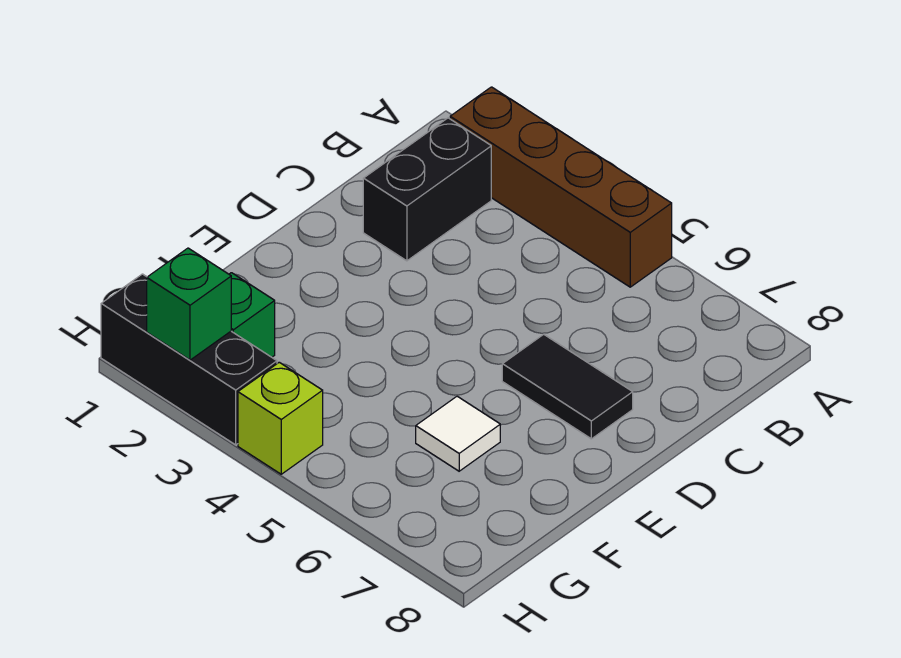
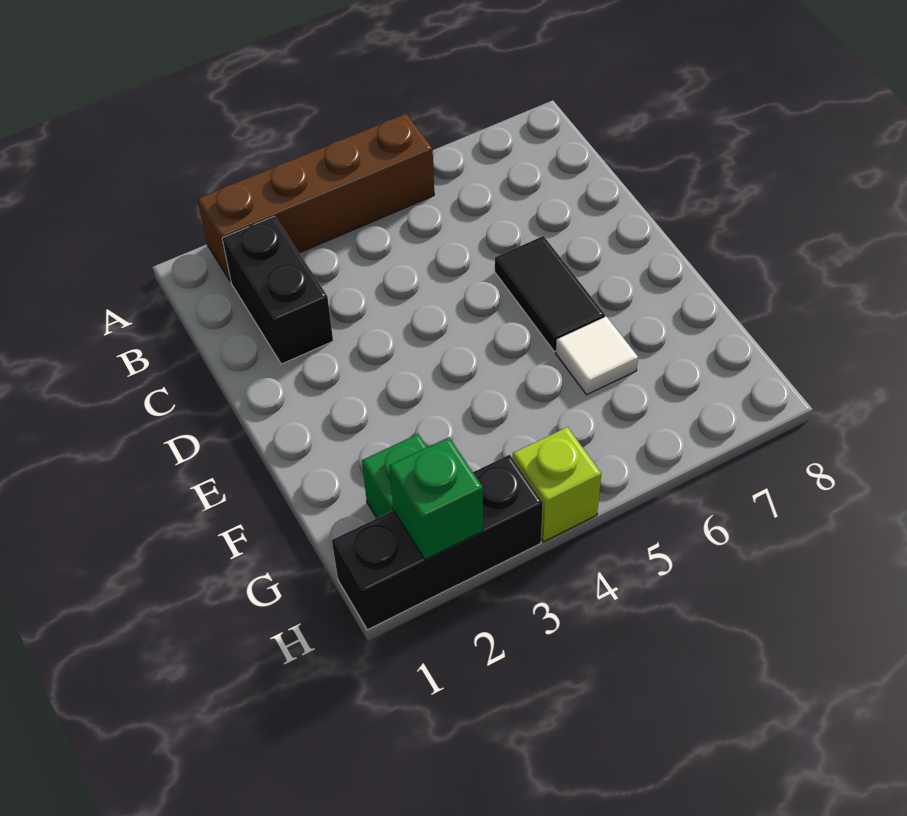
black tile D6:D7 level 1 -> black tile D6:E6 level 1

